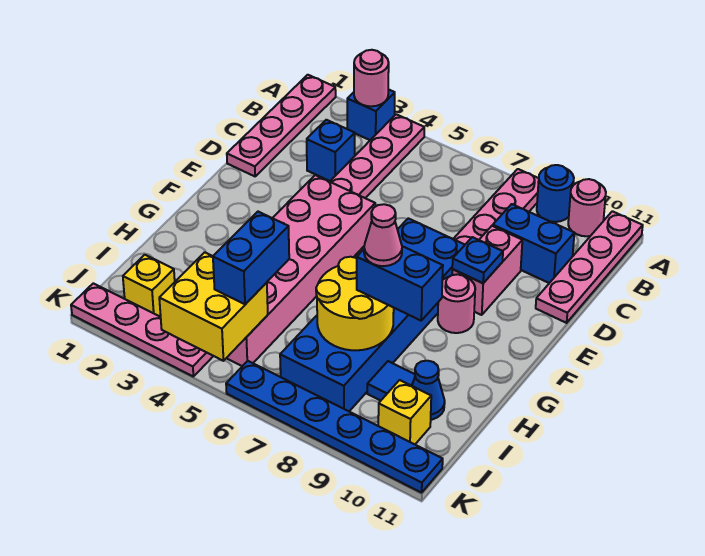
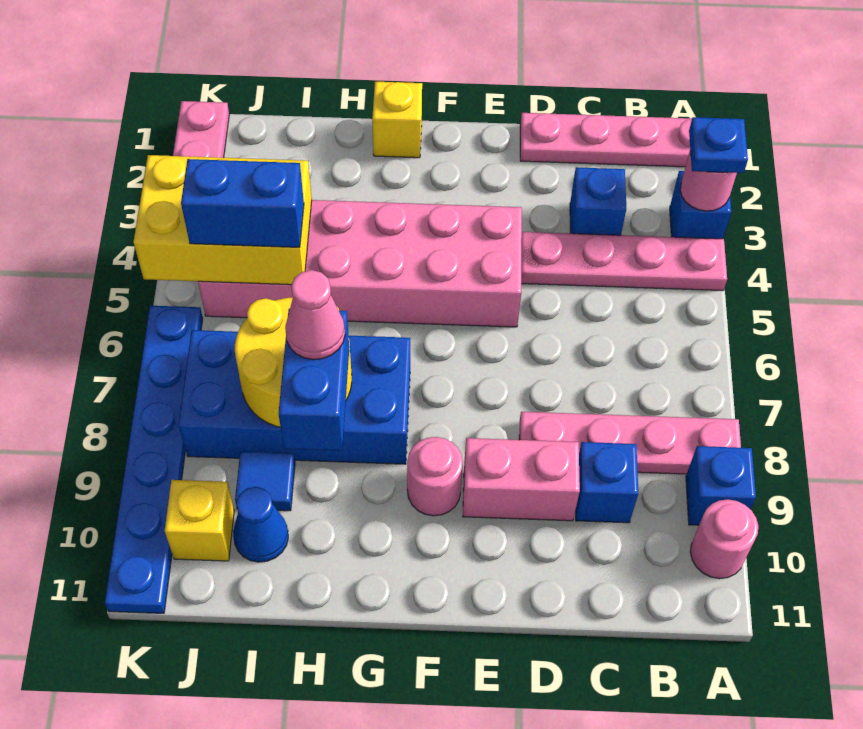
blue round brick A9 level 1 -> blue brick A9 level 1
pink plate A11:D11 level 1 -> none
blue brick C9:C10 level 1 -> blue brick C9 level 1
blue brick E7:J8 level 1 -> blue brick G7:J8 level 1
blue plate E9 level 2 -> blue plate A3 level 3
yellow brick J2 level 1 -> yellow brick G1 level 1
yellow brick J4:K5 level 2 -> yellow brick I4:K5 level 2

